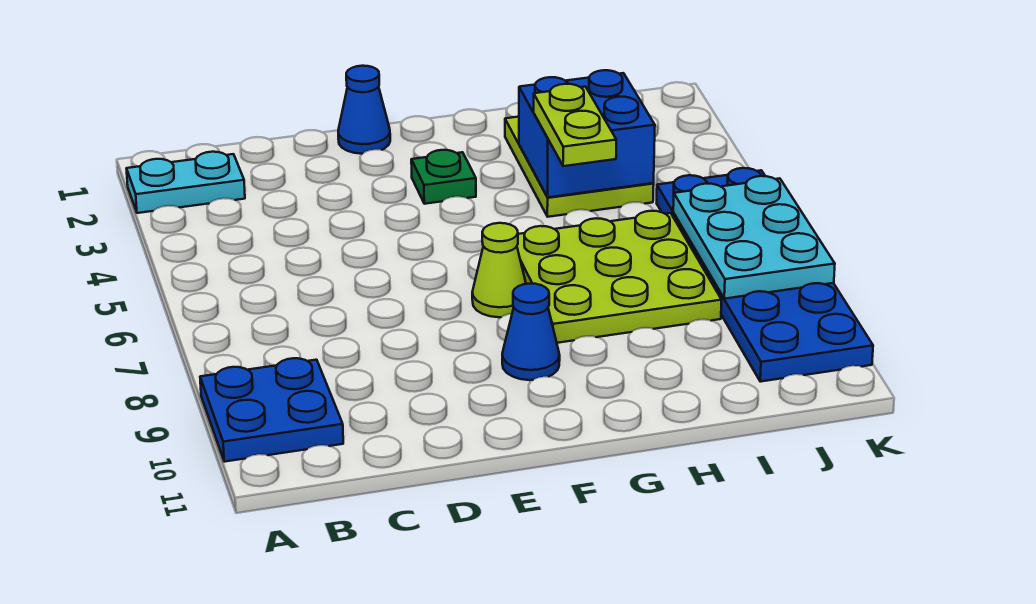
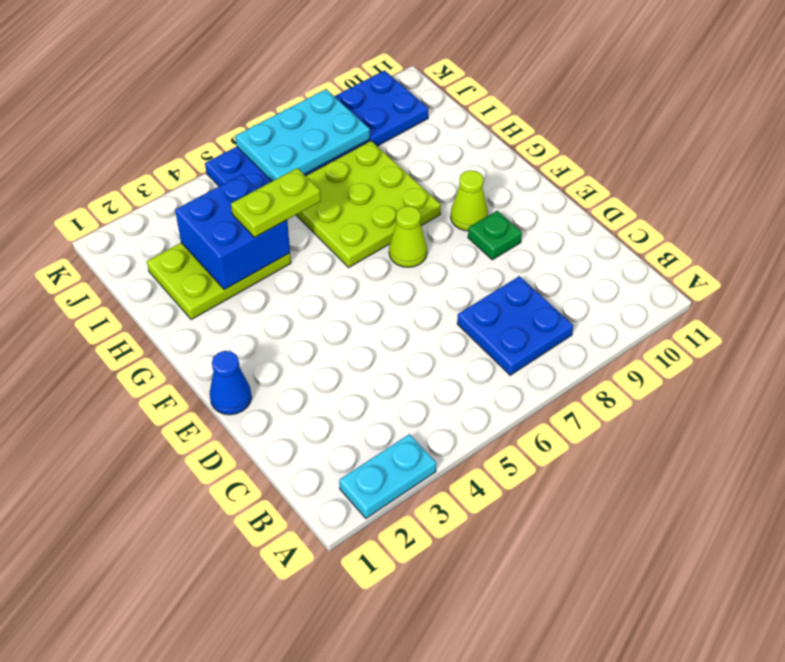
cyan plate A2:B2 level 1 -> cyan plate A2:A3 level 1
blue plate A9:B10 level 1 -> blue plate B7:C8 level 1
green plate F3 level 1 -> green plate E9 level 1
blue cone F9 level 1 -> lime cone F9 level 1

